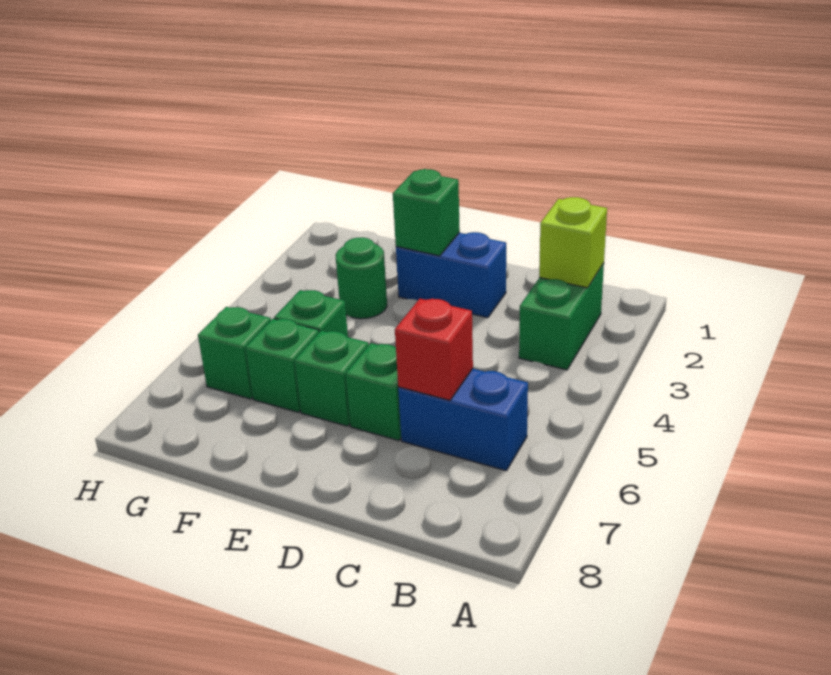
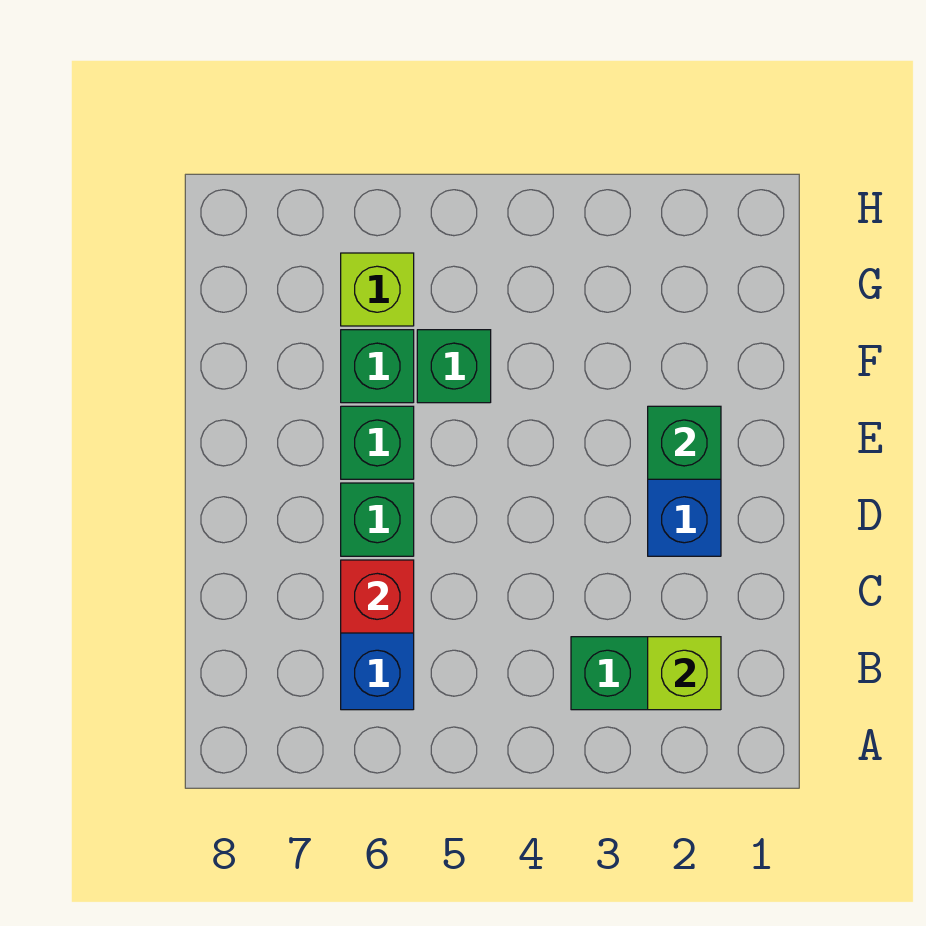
green round brick F3 level 1 -> none
green brick G6 level 1 -> lime brick G6 level 1

